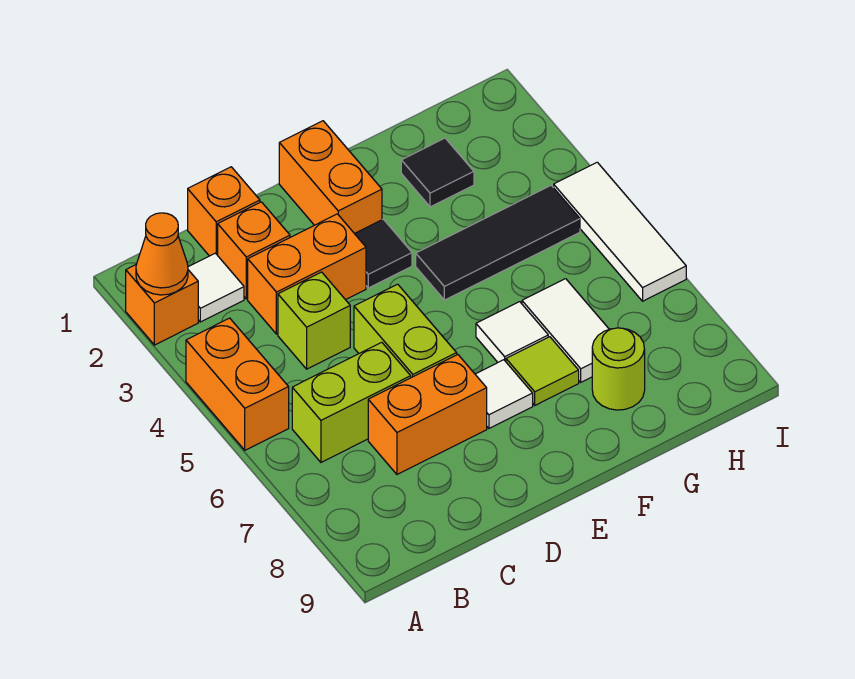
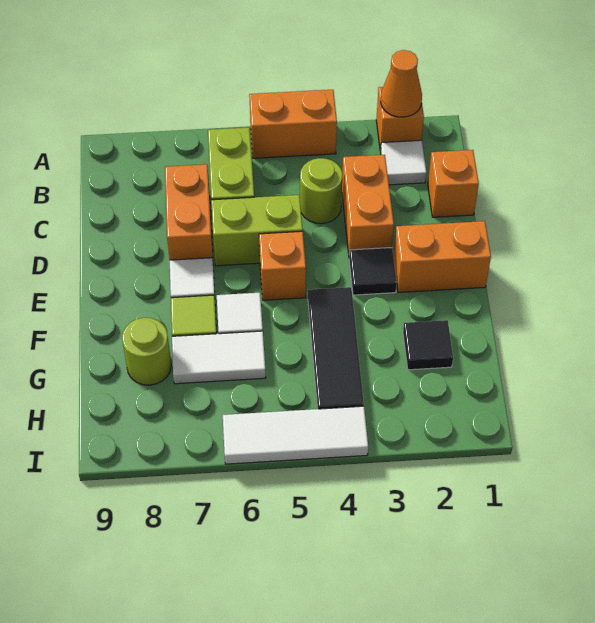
orange brick C2 level 1 -> orange brick E5 level 1
lime brick C4 level 1 -> lime round brick C4 level 1

